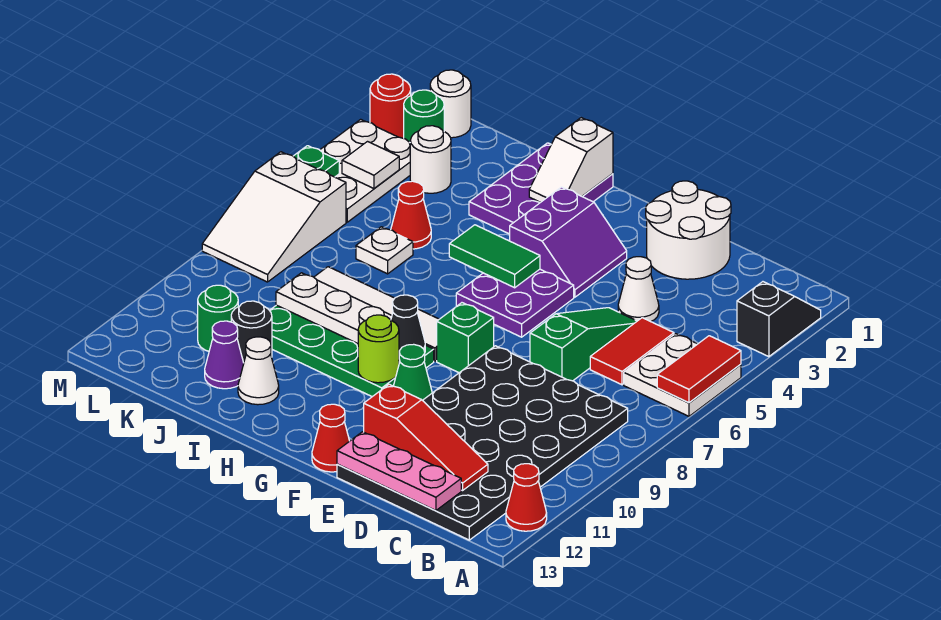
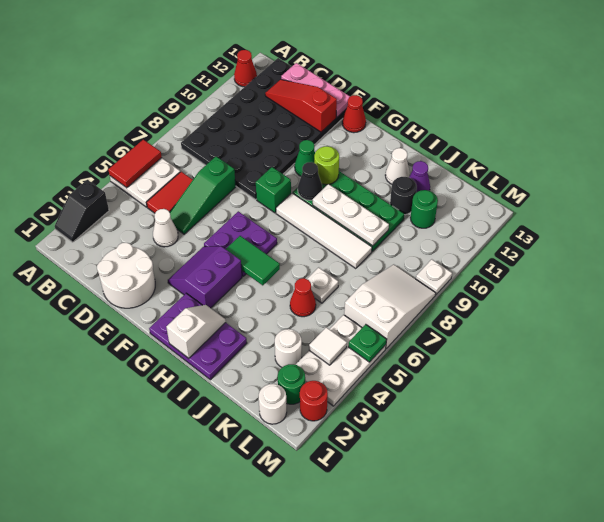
purple plate H1:I3 level 1 -> purple plate G1:I2 level 1
none -> white plate M9 level 1

